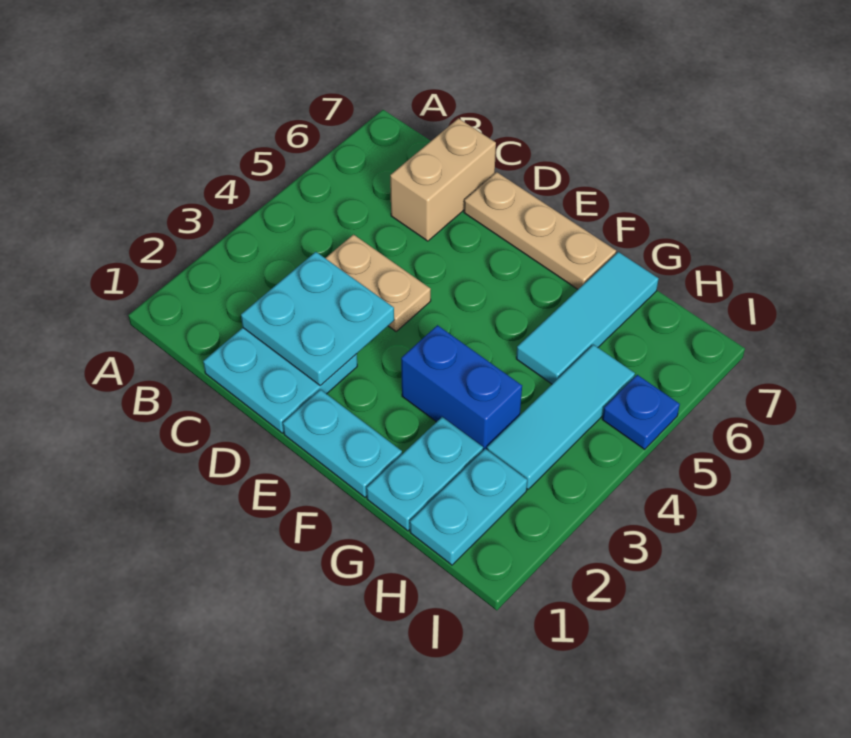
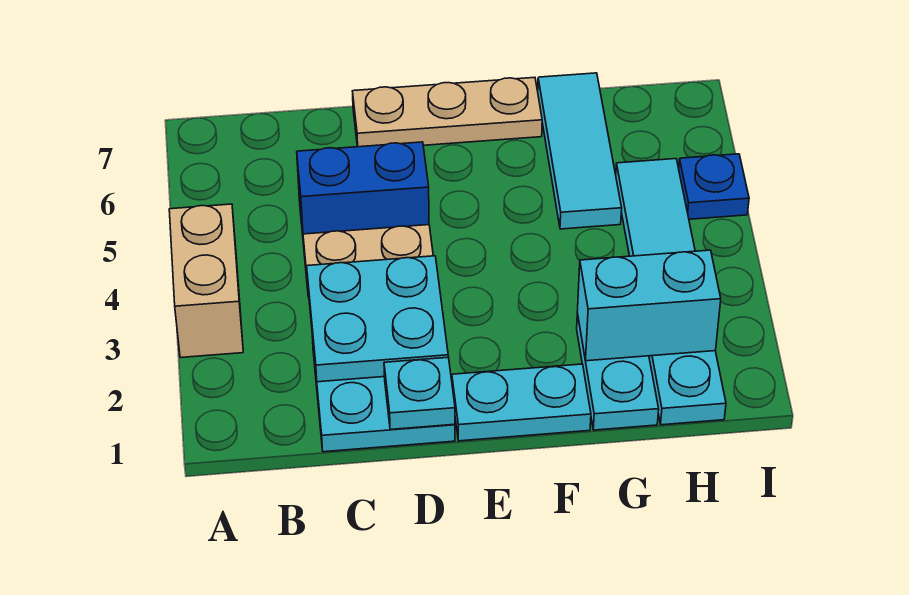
tan brick C6:C7 level 1 -> tan brick A3:A4 level 1
none -> cyan plate D1 level 2
blue brick F3:G3 level 1 -> blue brick C5:D5 level 1
none -> cyan brick G2:H2 level 2

